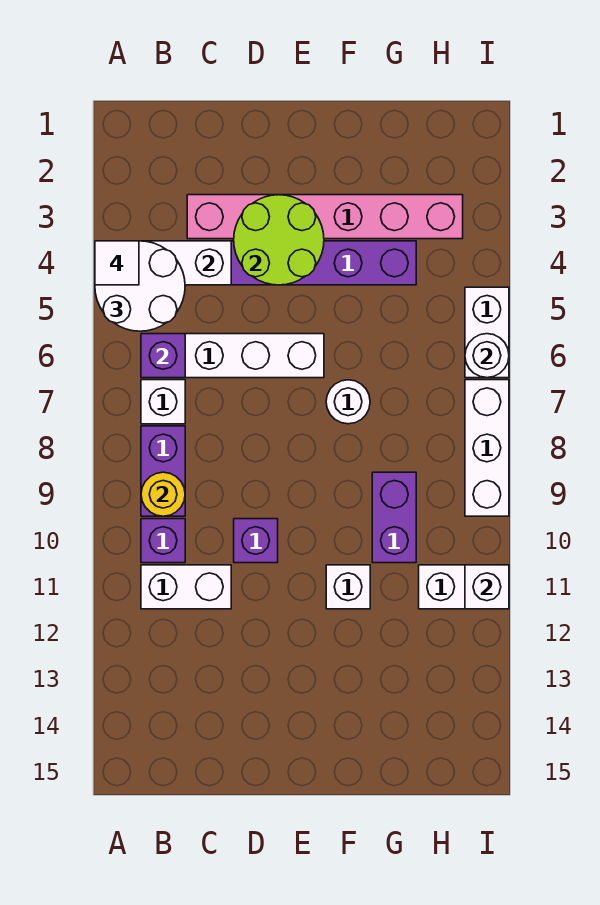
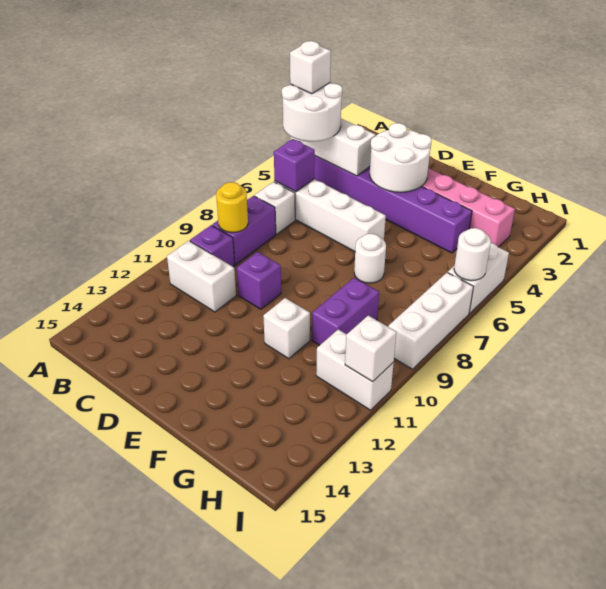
white tile A4 level 4 -> white brick A4 level 4
lime round brick D3:E4 level 2 -> white round brick D3:E4 level 2

